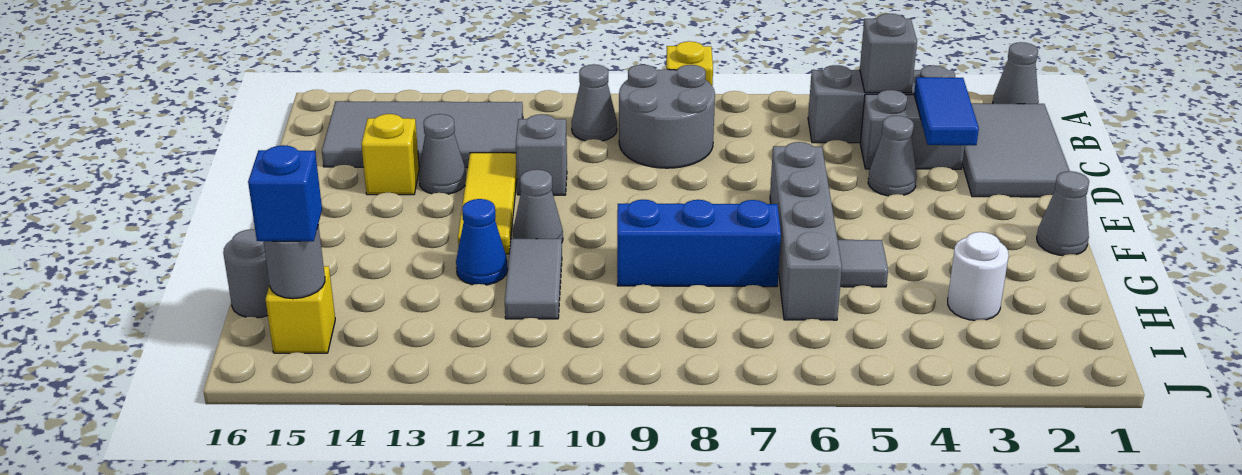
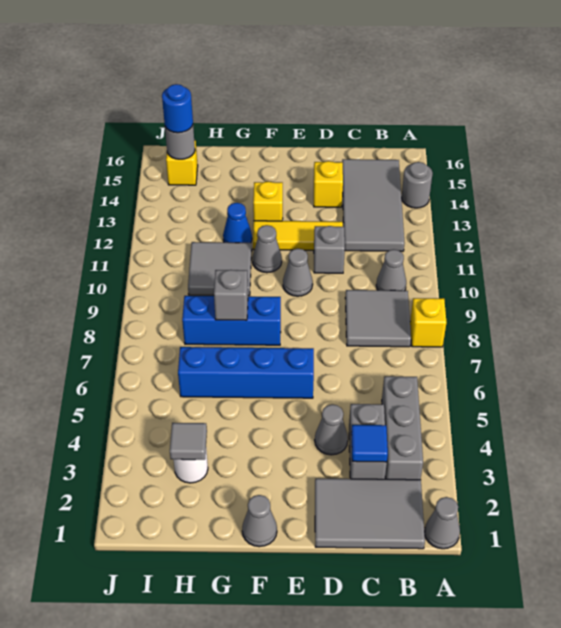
grey brick B4 level 2 -> grey brick G8 level 2
grey round brick B8:C9 level 1 -> grey tile B8:C9 level 1
blue tile C3:D3 level 2 -> blue tile C3 level 2
grey cone D13 level 1 -> grey cone E10 level 1
grey brick E6:H6 level 1 -> blue brick E6:H6 level 1
none -> yellow brick F13 level 1
grey tile G5 level 1 -> grey tile H3 level 2
blue brick G7:G9 level 1 -> blue brick F8:H8 level 1
grey tile G11:H11 level 1 -> grey tile G10:H11 level 1
grey round brick H16 level 1 -> grey round brick A14 level 1
blue brick I15 level 3 -> blue round brick I15 level 3

